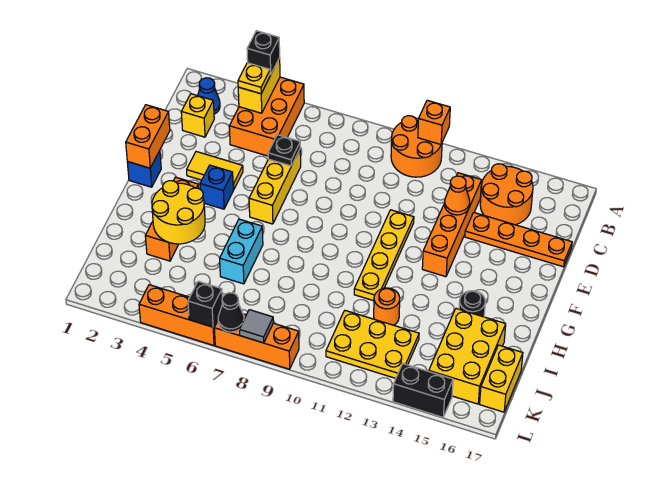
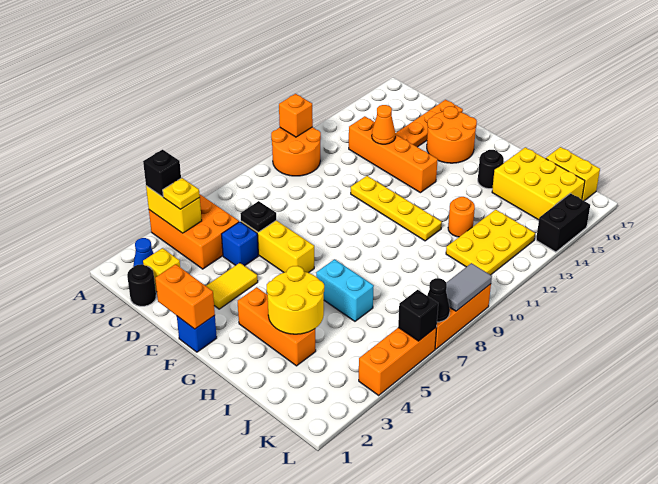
orange round brick B14:C15 level 1 -> orange round brick E15:F16 level 1
none -> black round brick C1 level 1
blue brick F4 level 1 -> blue brick D5 level 1
grey tile L8 level 2 -> grey tile L8:L9 level 2

